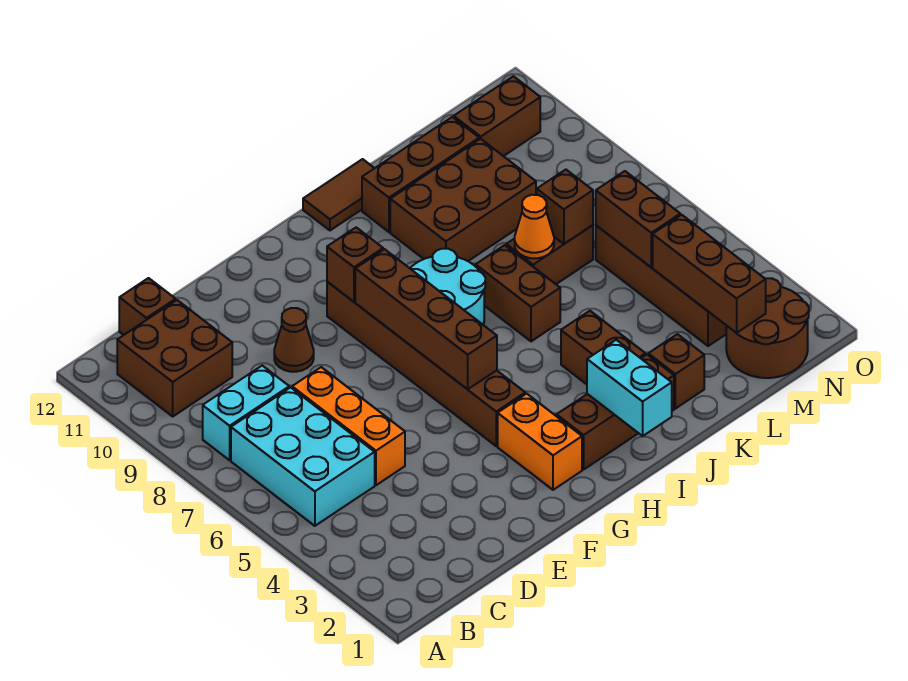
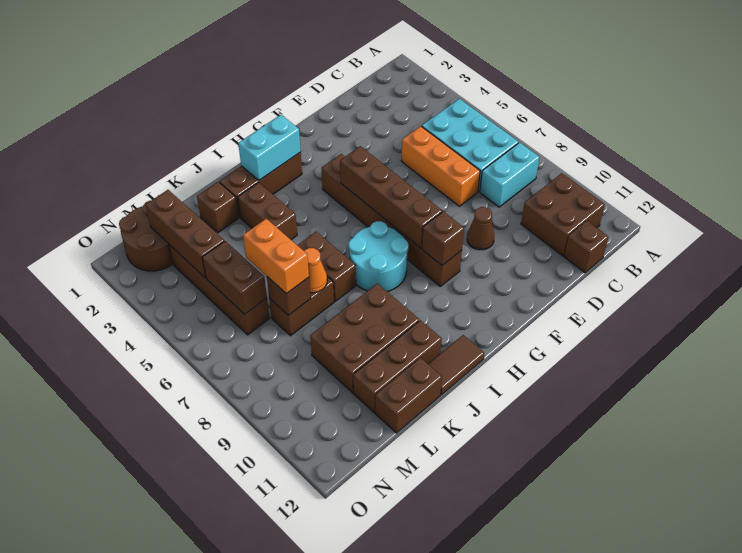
orange brick G2:G3 level 1 -> orange brick L6:L7 level 3
cyan brick I1:I2 level 2 -> cyan brick H2:I2 level 2
brown brick M11:N11 level 1 -> brown brick K12:L12 level 1

